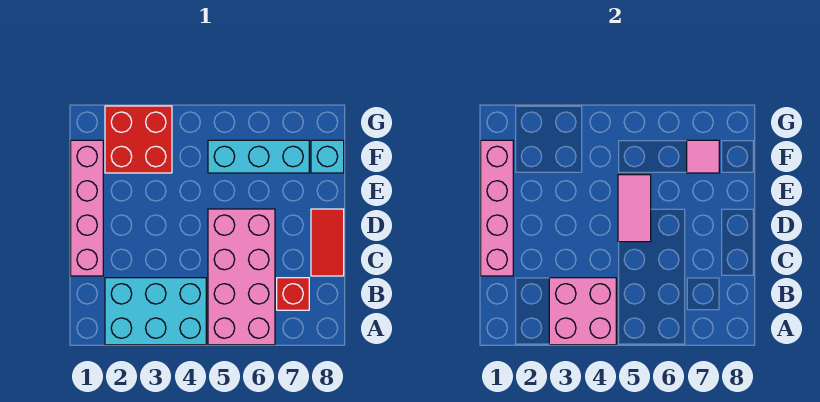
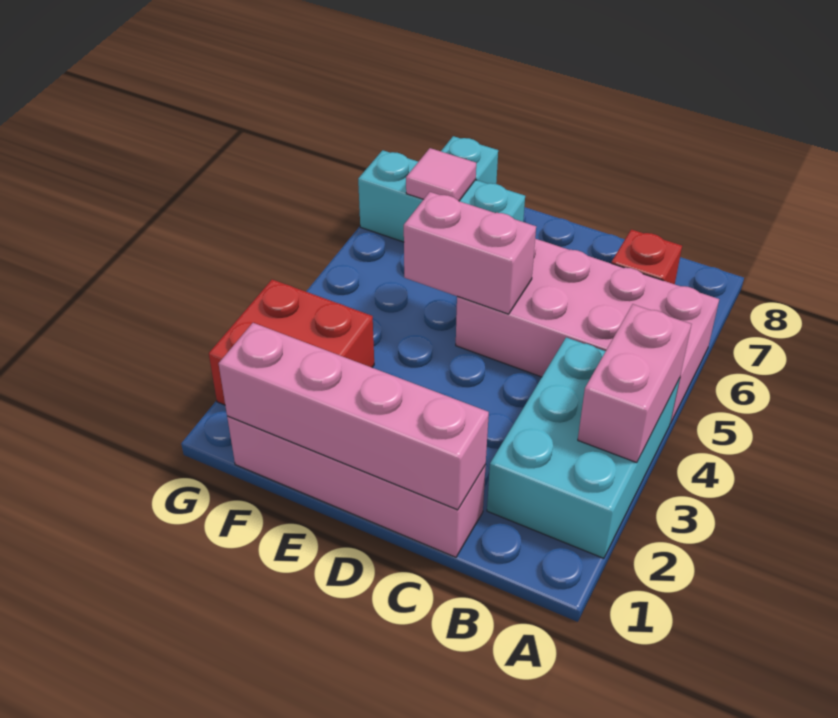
pink brick A3:B4 level 2 -> pink brick A3:A4 level 2
red tile C8:D8 level 1 -> none
pink tile D5:E5 level 2 -> pink brick D5:E5 level 2
cyan brick F5:F7 level 1 -> cyan brick E7:G7 level 1

